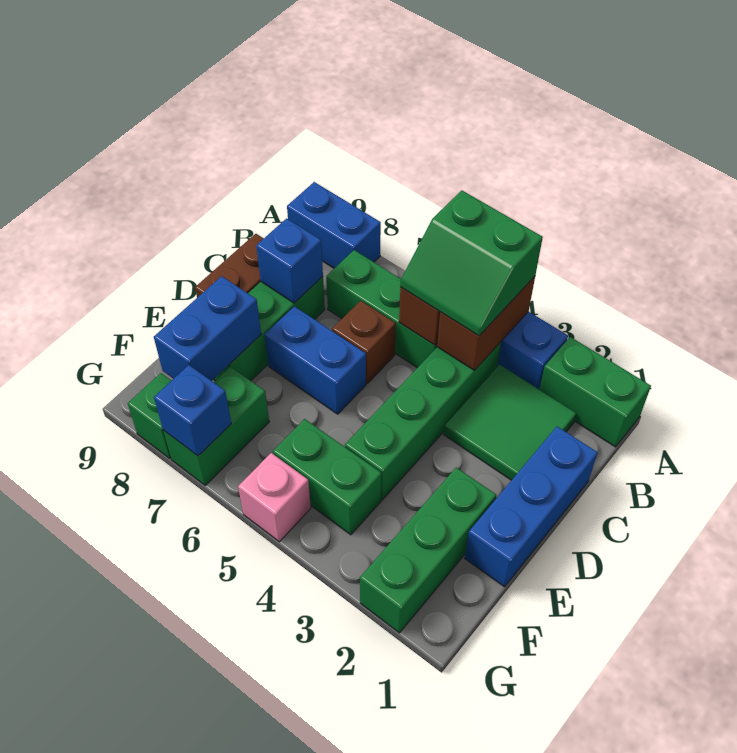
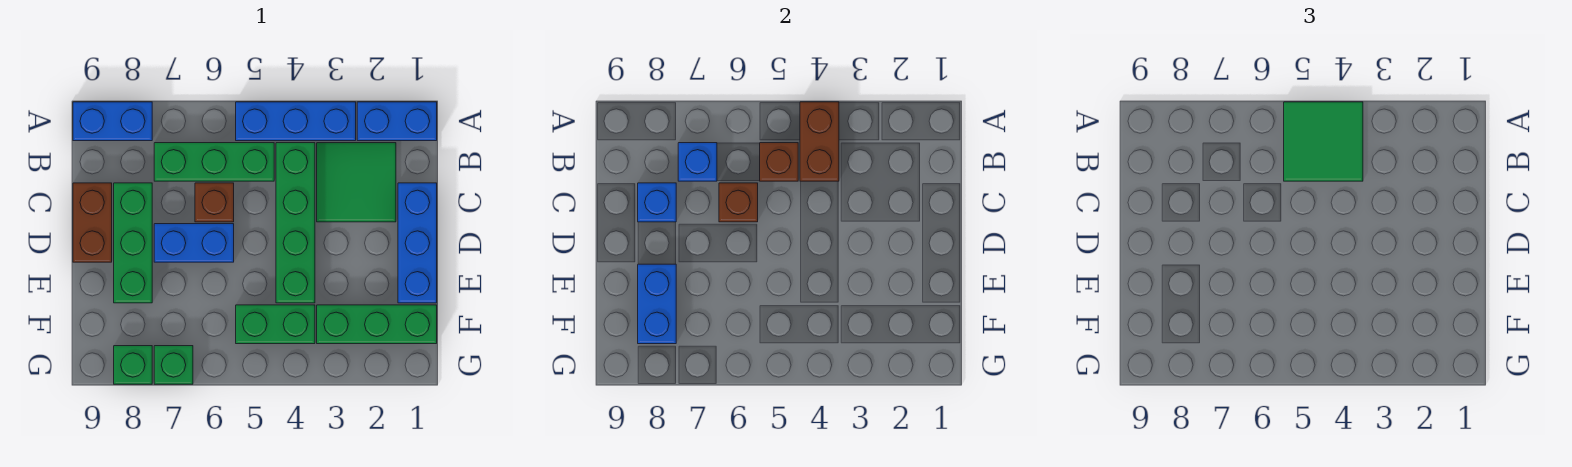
green brick A1:A2 level 1 -> blue brick A1:A2 level 1
green slope A4:B5 level 3 top A -> green tile A4:B5 level 3
none -> brown brick C6 level 2
green brick E2:G2 level 1 -> green brick F1:F3 level 1
green brick F7:G7 level 1 -> green brick G7 level 1
pink brick G5 level 1 -> none
blue brick G7 level 2 -> blue brick B7 level 2

